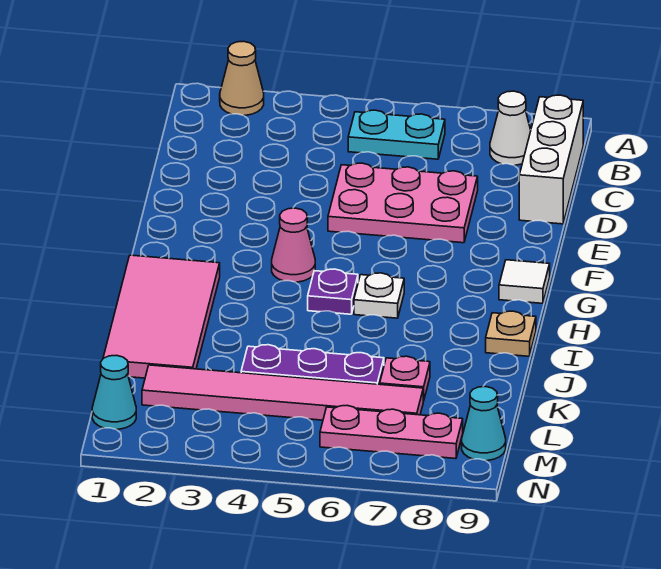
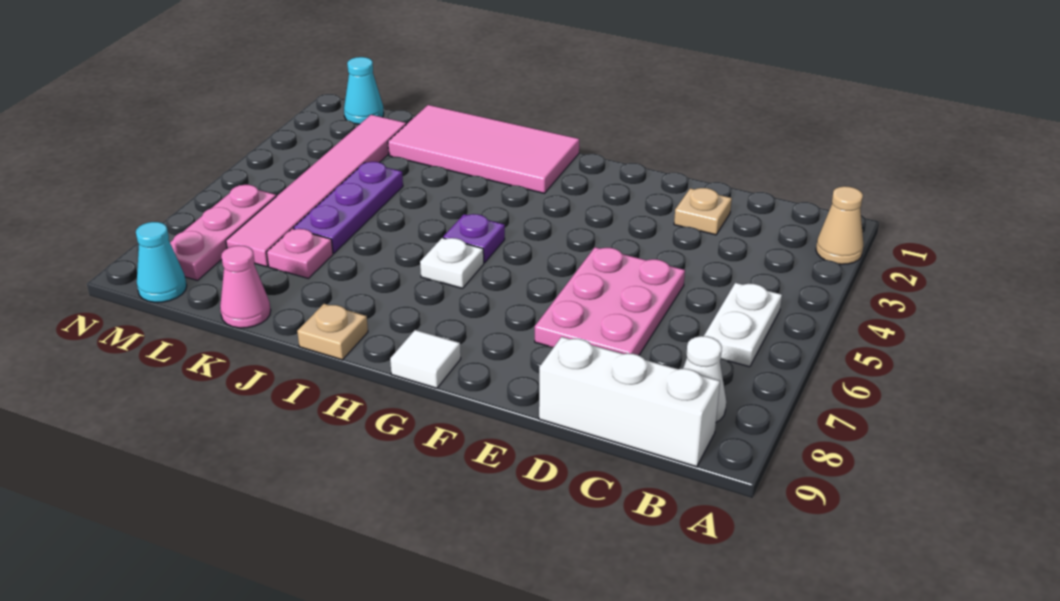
cyan plate B5:B6 level 1 -> white plate B5:B6 level 1
none -> tan plate D2 level 1
pink cone G4 level 1 -> pink cone K9 level 1

